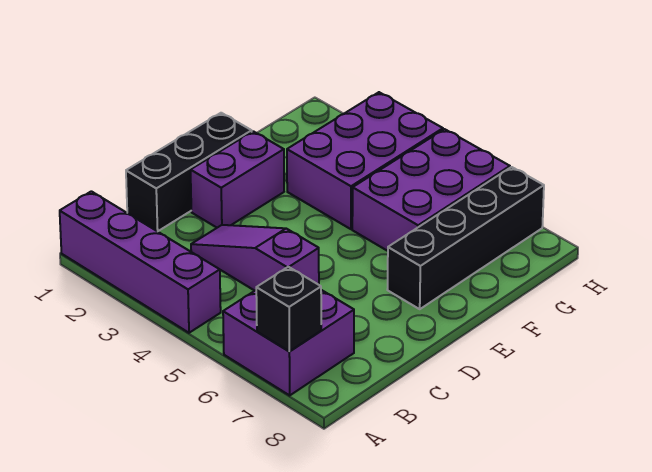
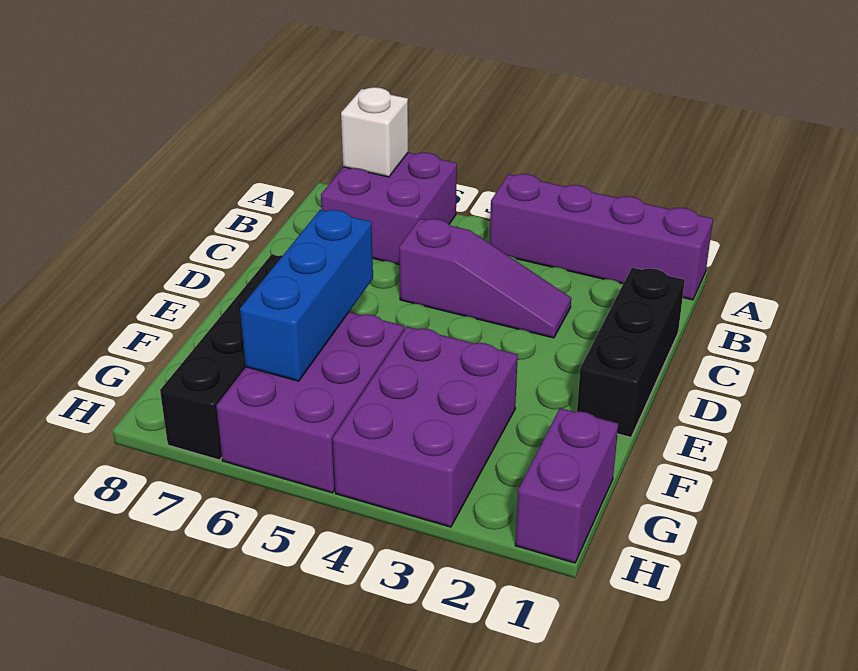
black brick A7 level 2 -> white brick A7 level 2
purple brick D2:E2 level 1 -> purple brick G1:H1 level 1
none -> blue brick E6:G6 level 2

